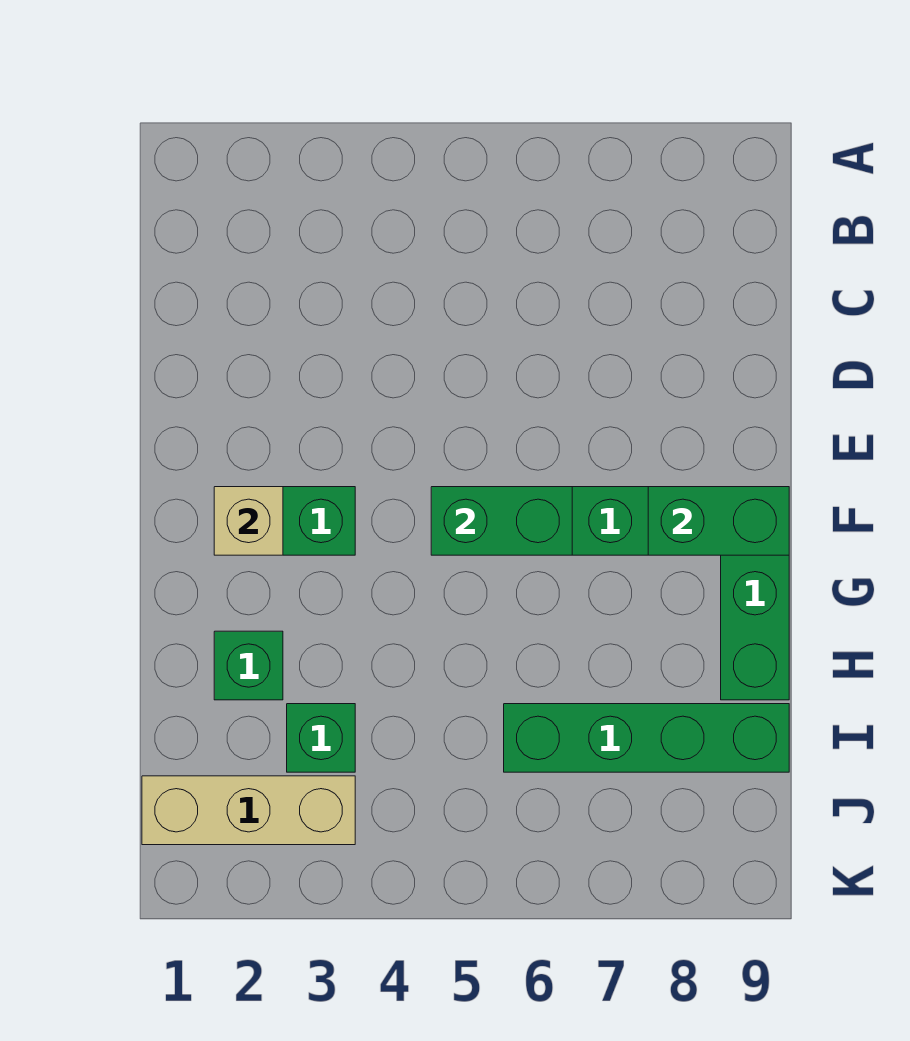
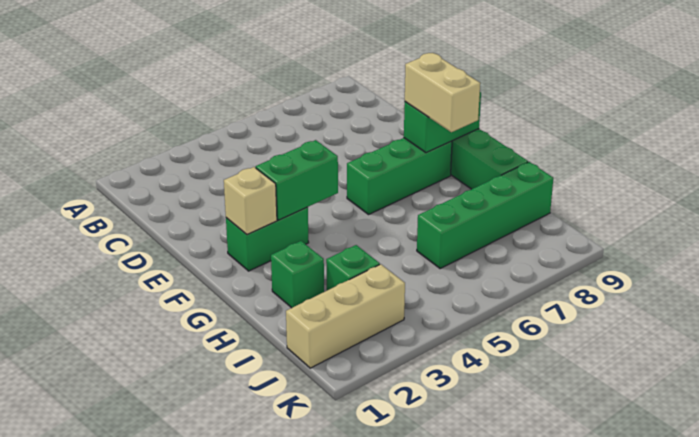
green brick F5:F6 level 2 -> green brick F3:F4 level 2
none -> tan brick F8:G8 level 3

